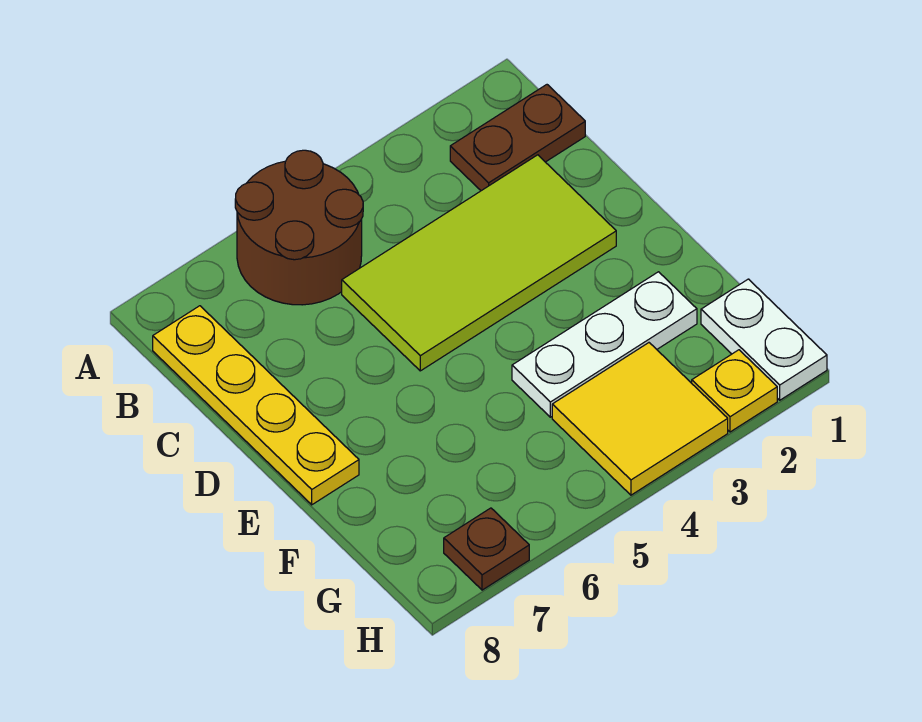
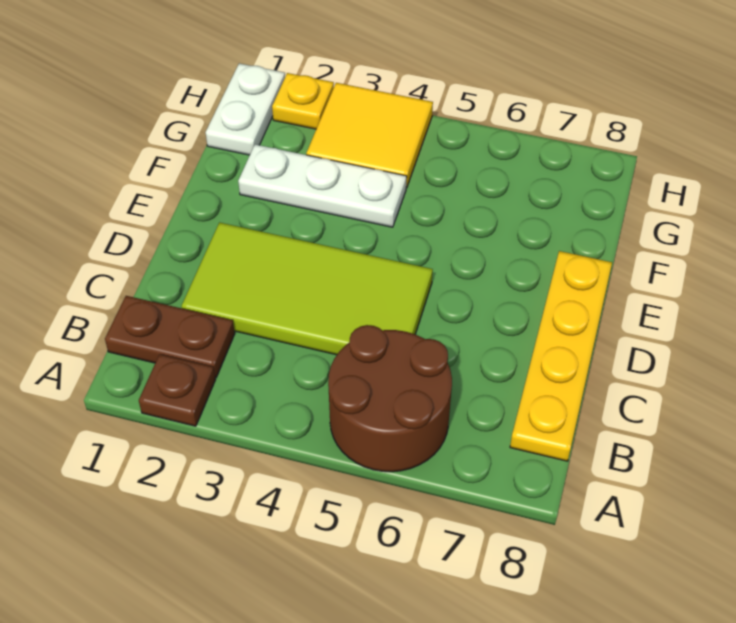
brown plate H7 level 1 -> brown plate A2 level 1

